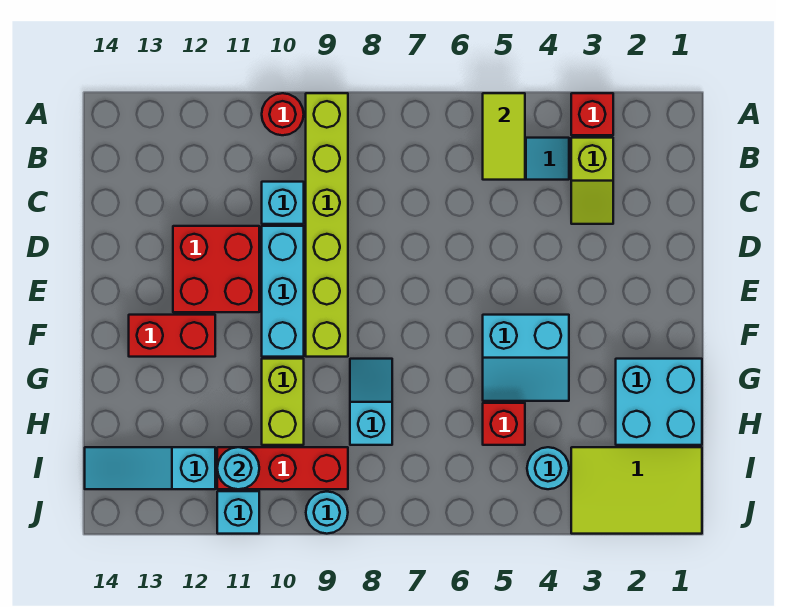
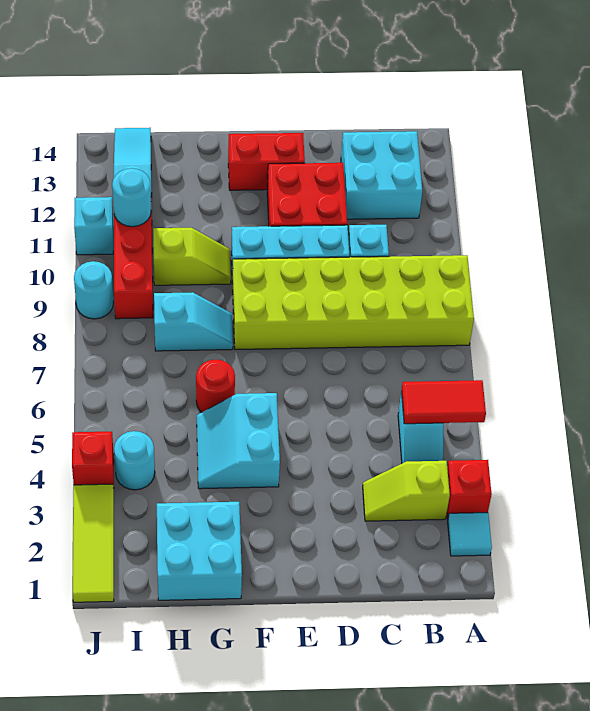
none -> cyan tile A2 level 1
lime tile A5:B5 level 2 -> red tile A5:B5 level 2
lime brick A9:F9 level 1 -> lime brick A8:F9 level 1
red round brick A10 level 1 -> red round brick G6 level 1
none -> cyan brick B12:C13 level 1
red brick F12:F13 level 1 -> red brick E13:F13 level 1
lime brick G10:H10 level 1 -> lime slope G10:H10 level 1 top H
red brick H5 level 1 -> red brick J4 level 1
lime tile I1:J3 level 1 -> lime tile J1:J3 level 1

